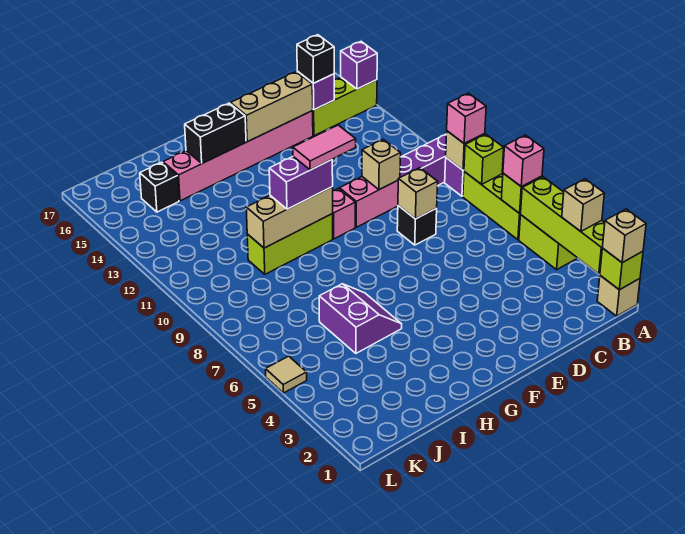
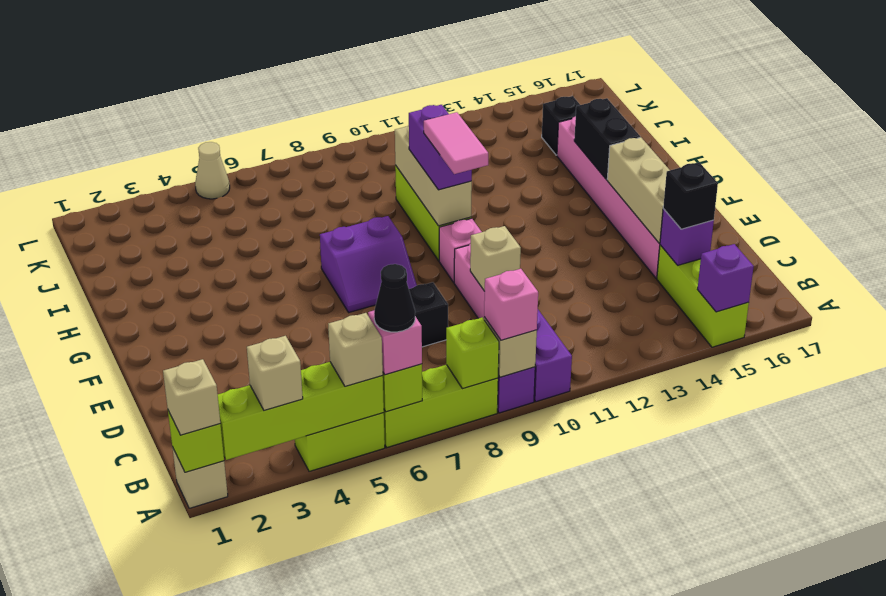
none -> black cone A6 level 4
tan brick D8 level 2 -> tan brick A5 level 3
purple slope H5:I6 level 1 top I -> purple slope F7:G8 level 1 top G
tan tile L5 level 1 -> tan cone L5 level 1

